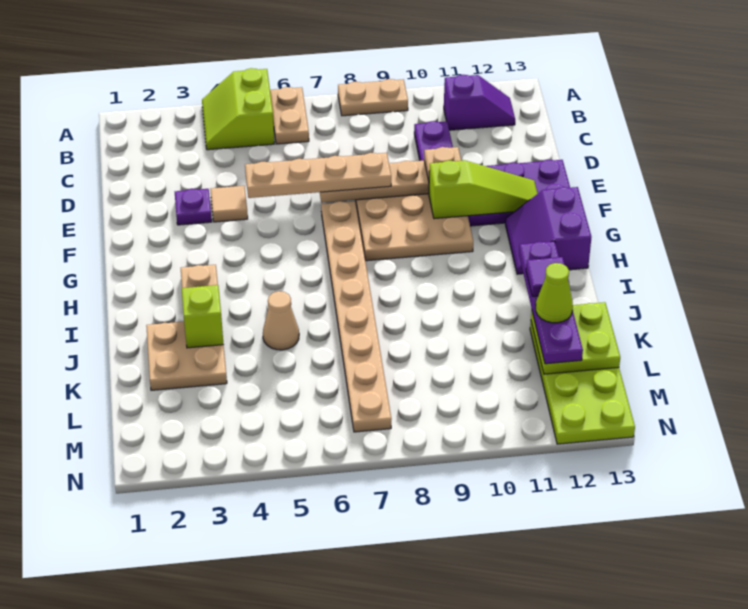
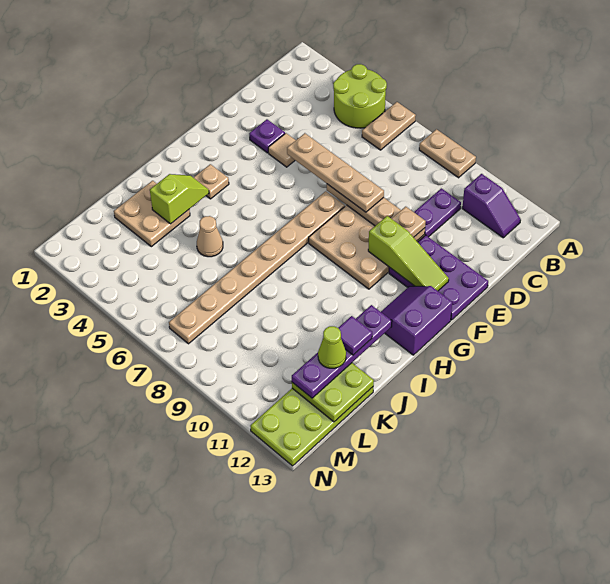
lime slope A4:B5 level 1 top 5 -> lime round brick A4:B5 level 1

